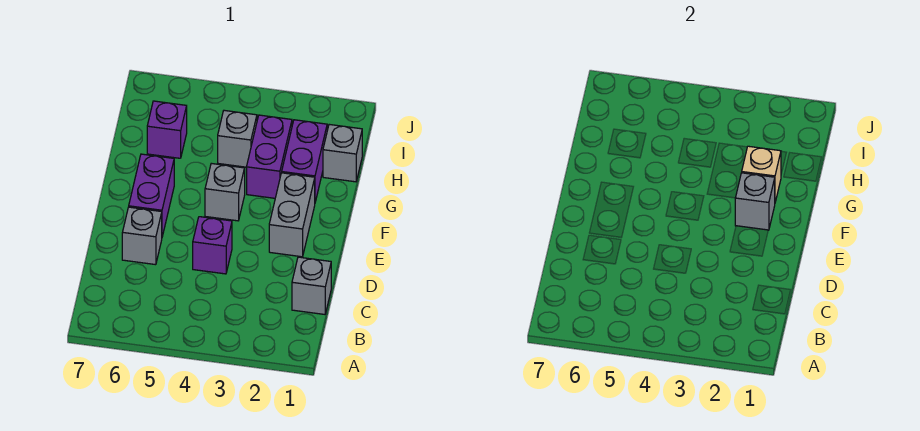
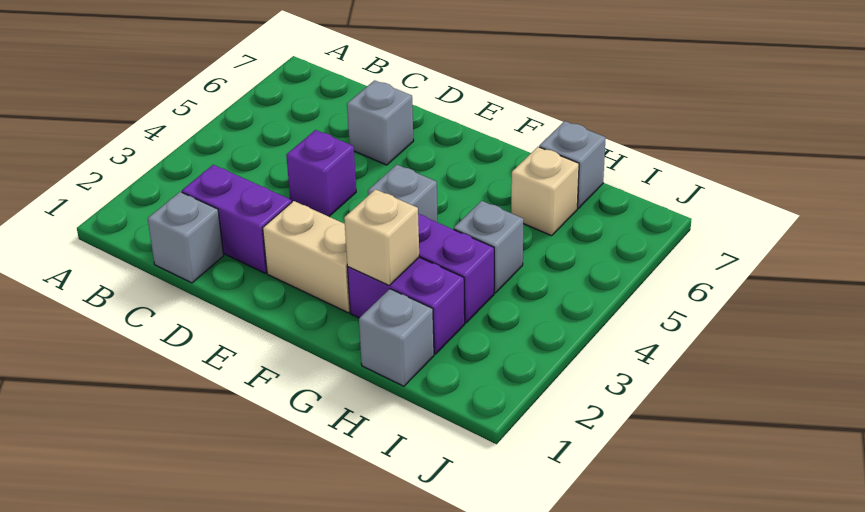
grey brick E2:F2 level 1 -> tan brick E2:F2 level 1
purple brick E6:F6 level 1 -> purple brick C2:D2 level 1
grey brick F2 level 2 -> grey brick H7 level 1
purple brick H6 level 1 -> tan brick H6 level 1

